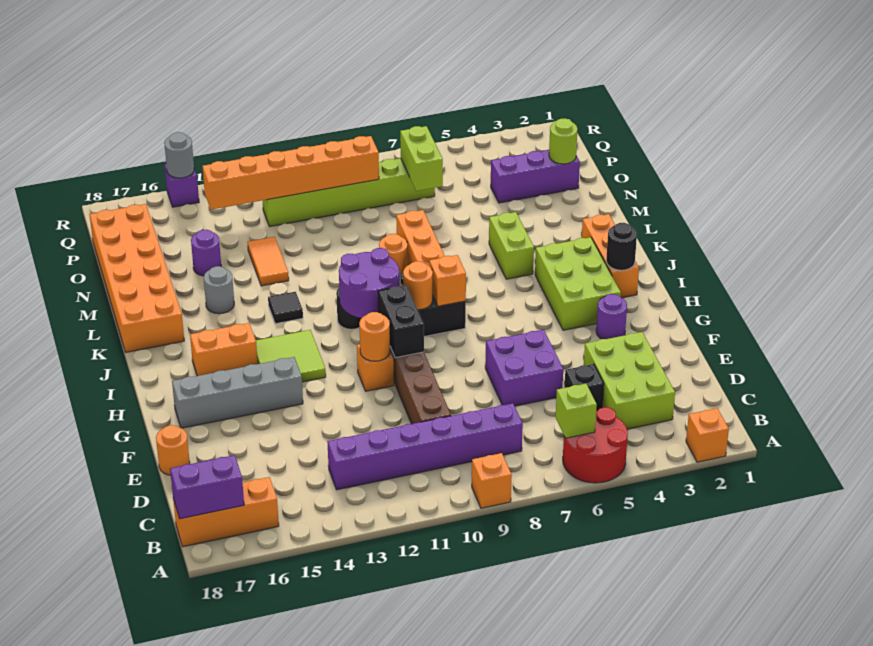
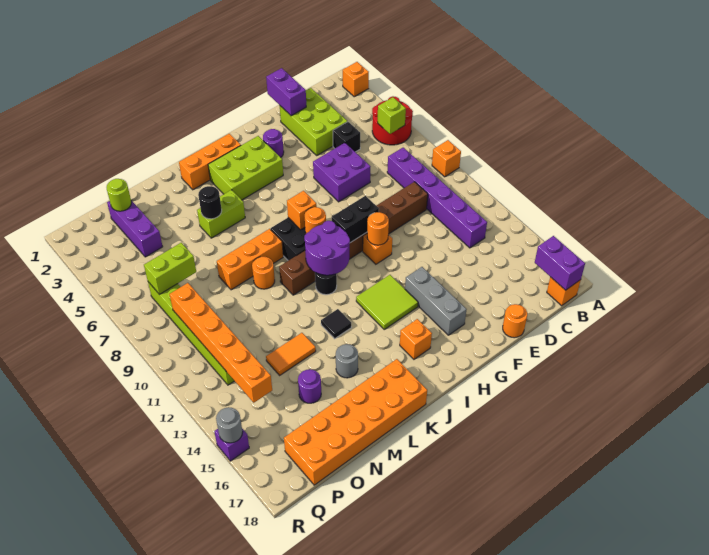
orange brick B16:B18 level 1 -> orange brick B18 level 1
lime brick C3:E4 level 1 -> lime brick D2:E4 level 1
none -> purple brick E1:E2 level 2
grey brick G14:G17 level 1 -> grey brick G14:G16 level 1
black round brick I2 level 2 -> black round brick L5 level 2
orange brick I15:I16 level 1 -> orange brick I16 level 1

